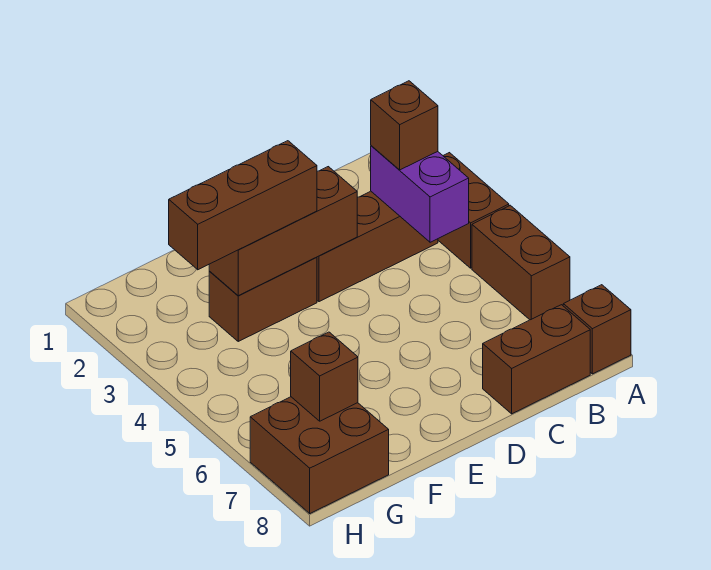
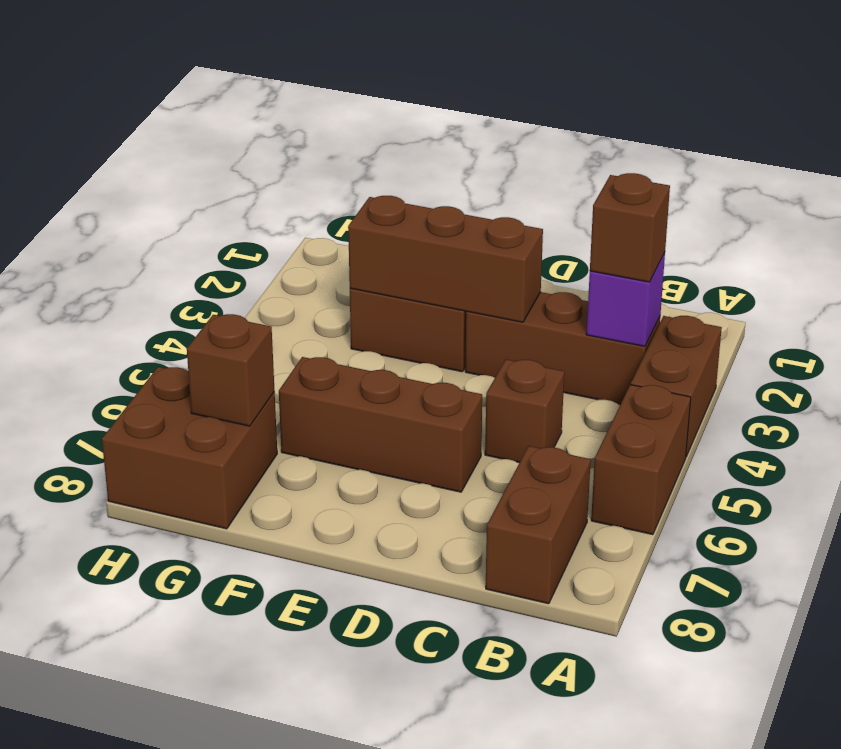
brown brick A8 level 1 -> brown brick C5 level 1
purple brick B3:B4 level 2 -> purple brick B3 level 2
brown brick B8:C8 level 1 -> brown brick B7:B8 level 1
brown brick E3:G3 level 3 -> brown brick D6:F6 level 1

